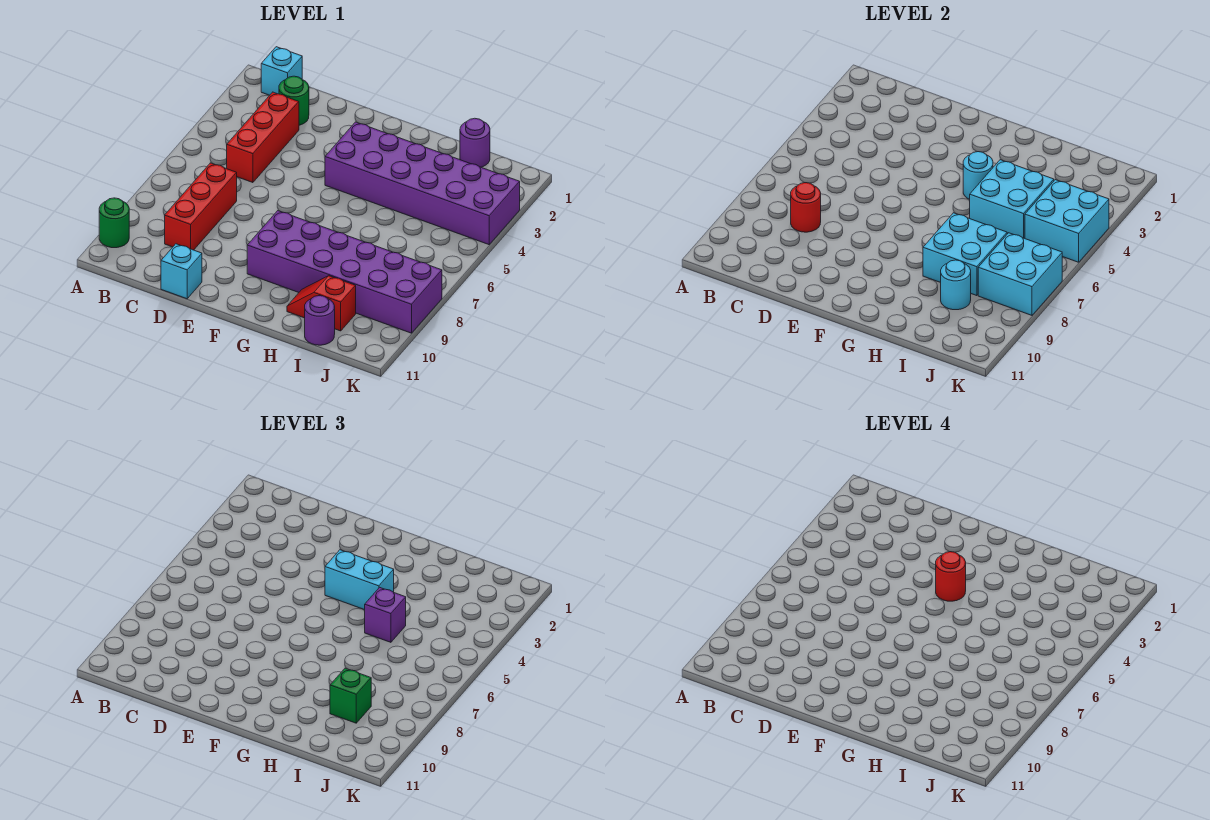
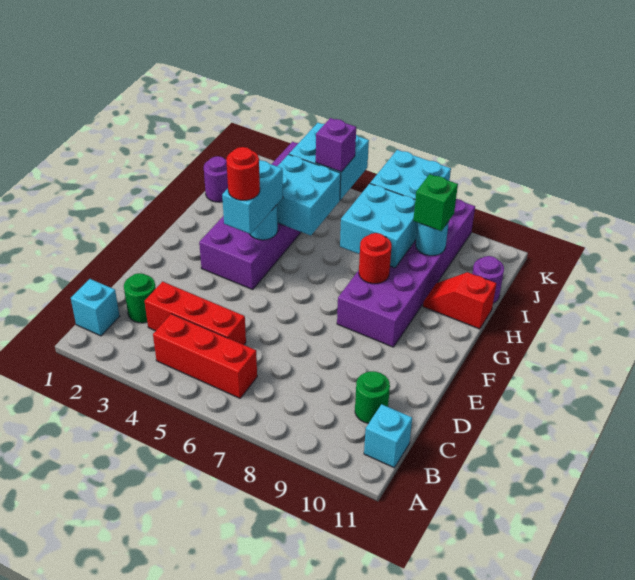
green round brick A10 level 1 -> green round brick C10 level 1
red brick C7:C9 level 1 -> red brick B4:B6 level 1
red round brick C8 level 2 -> red round brick G8 level 2
cyan brick D11 level 1 -> cyan brick B11 level 1
purple brick H5 level 3 -> purple brick J5 level 3
red slope H10:I10 level 1 top I -> red slope H10:H11 level 1 top 11

